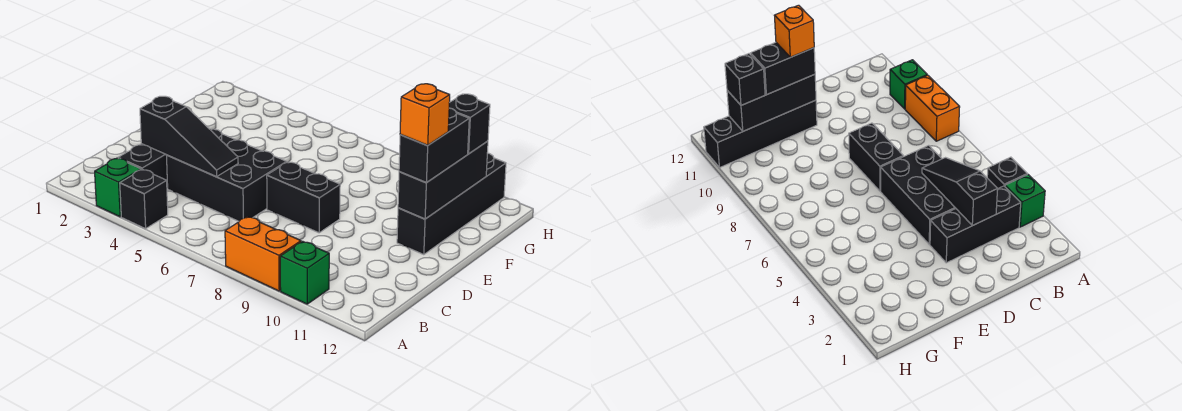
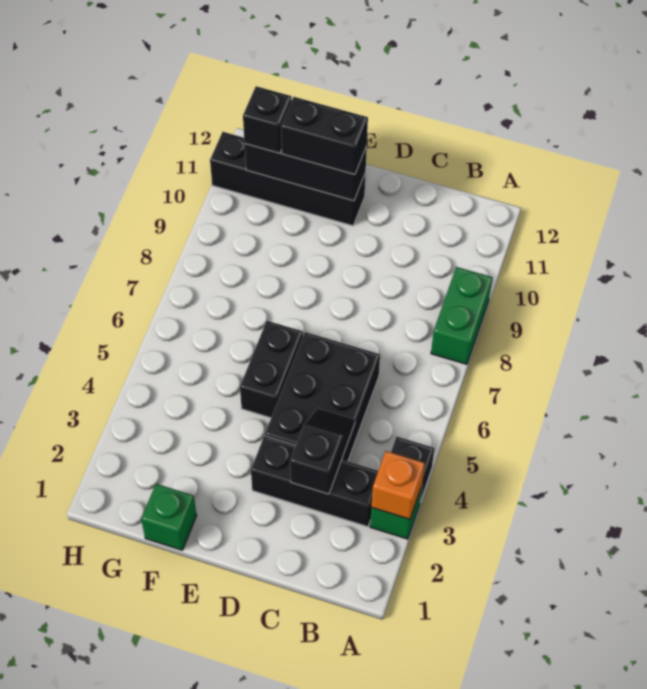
orange brick A8:A9 level 1 -> green brick A8:A9 level 1
green brick A10 level 1 -> green brick F1 level 1
black slope C3:C5 level 2 top 3 -> black slope C3:C4 level 2 top 3
black brick D7:D8 level 1 -> black brick E5:E6 level 1
orange brick E11 level 4 -> orange brick A3 level 2

